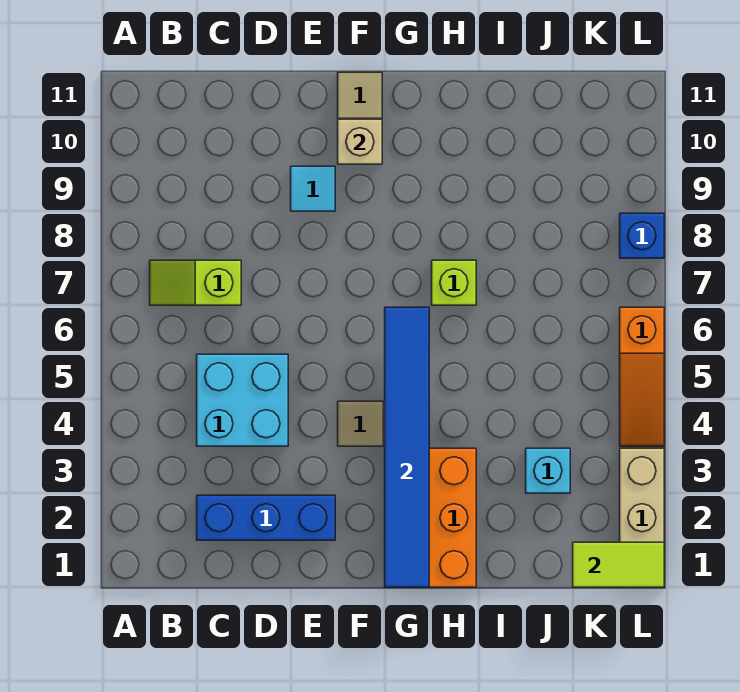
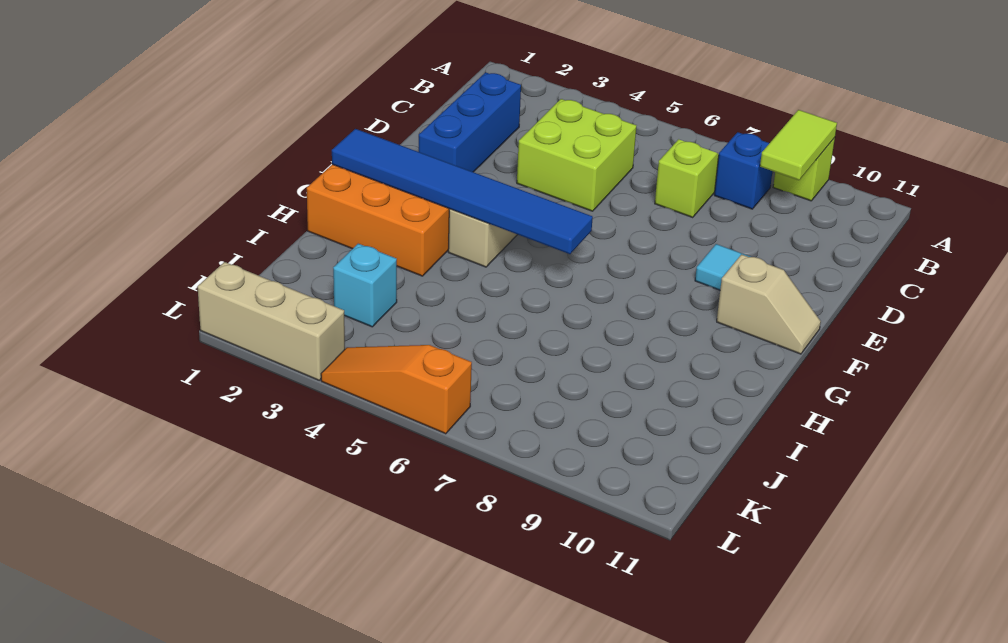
cyan brick C4:D5 level 1 -> lime brick C4:D5 level 1
tan brick F10 level 2 -> none
lime brick H7 level 1 -> lime brick A9 level 1
lime tile K1:L1 level 2 -> lime tile A9:B9 level 2
blue brick L8 level 1 -> blue brick B8 level 1

